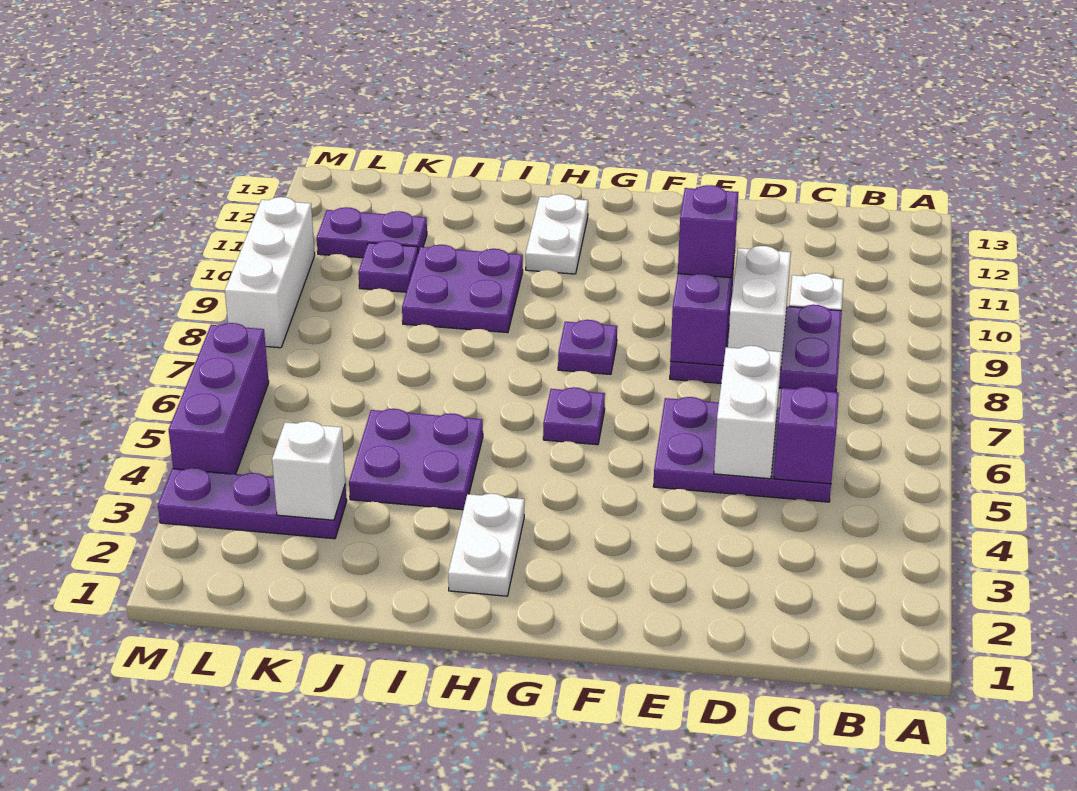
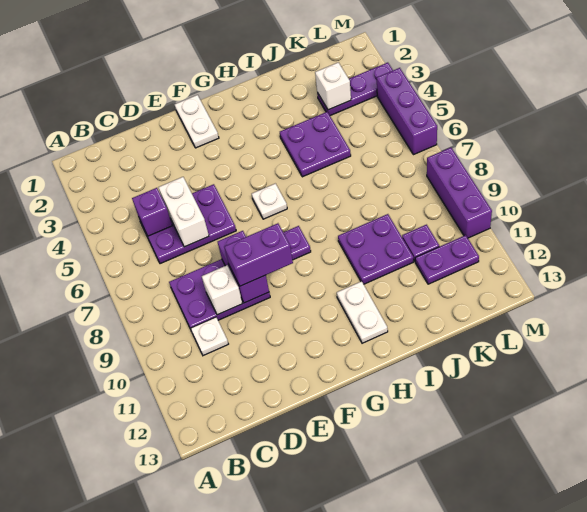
white brick D8:D9 level 2 -> white brick D9 level 2
purple brick E9 level 3 -> purple brick E9:F9 level 3
purple plate G6 level 1 -> white plate G6 level 1
white plate H2:H3 level 1 -> white plate F1:F2 level 1
white brick M8:M10 level 1 -> purple brick M8:M10 level 1

